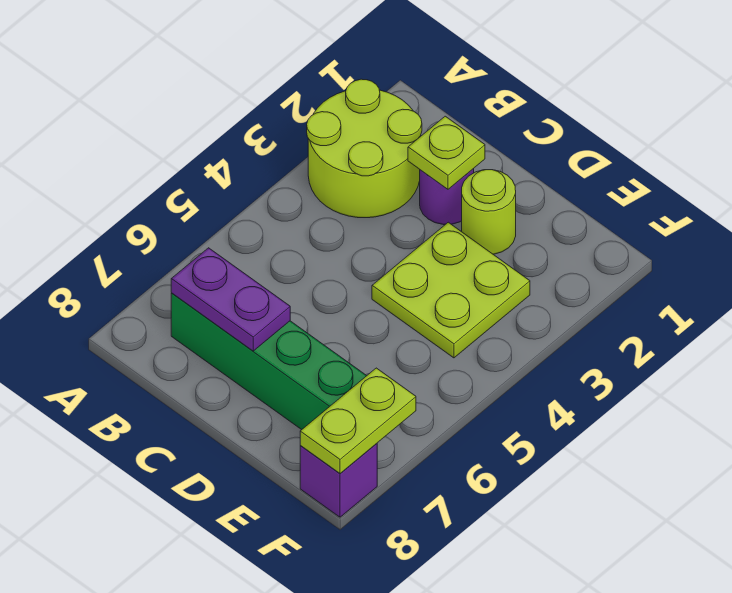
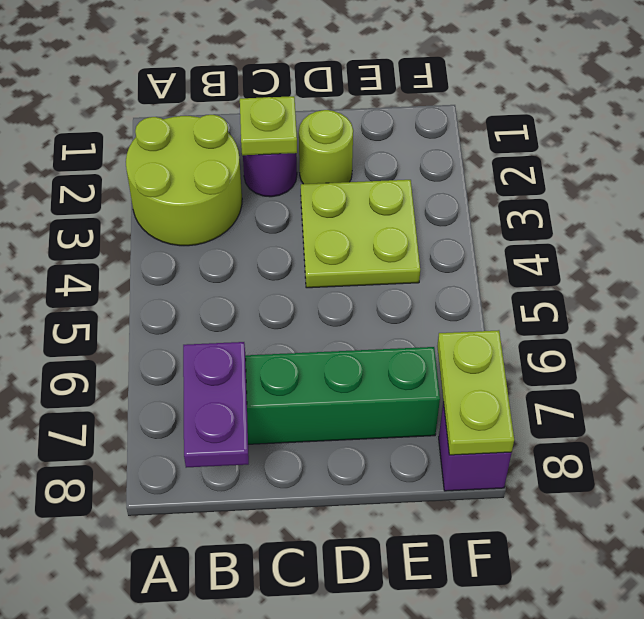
purple plate B7:C7 level 2 -> purple plate B7:B8 level 2

